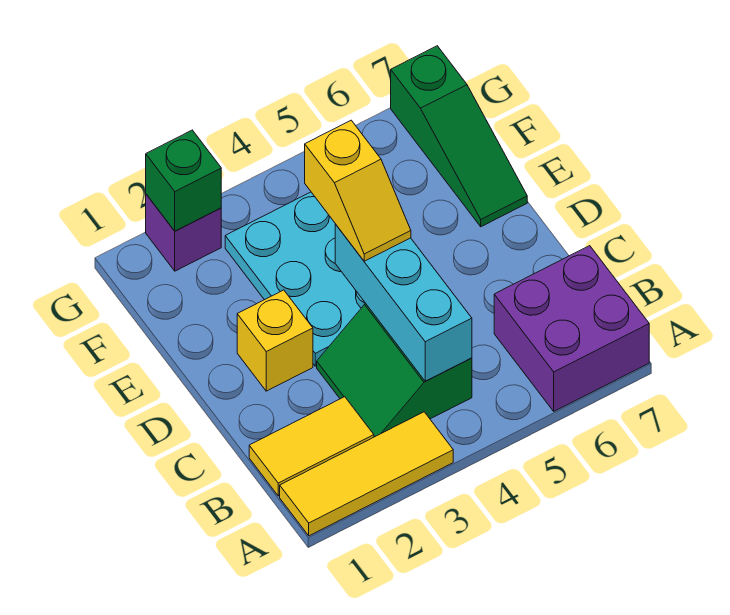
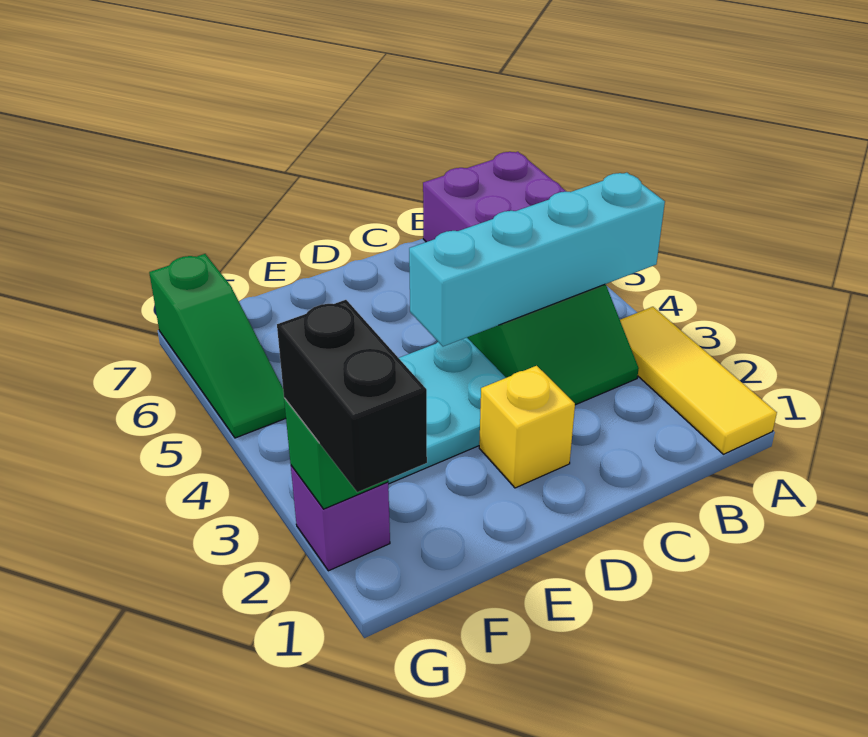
yellow tile B1:B2 level 1 -> none
cyan brick B4:D4 level 2 -> cyan brick A4:D4 level 2
yellow slope D4:E4 level 3 top E -> none
green slope E7:G7 level 1 top G -> green slope G5:G7 level 1 top 7
none -> black brick G1:G2 level 3

